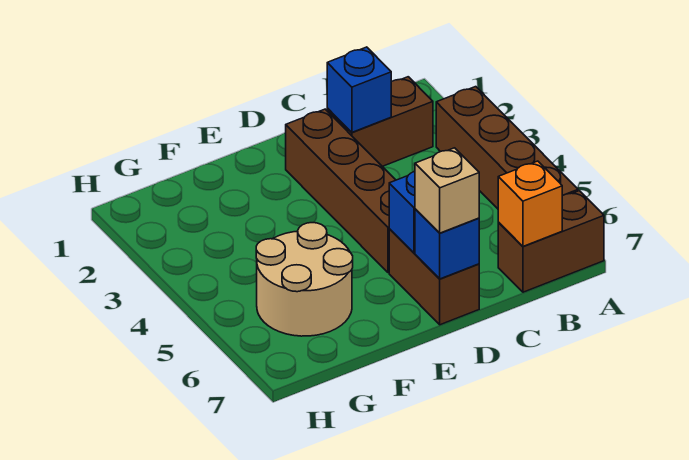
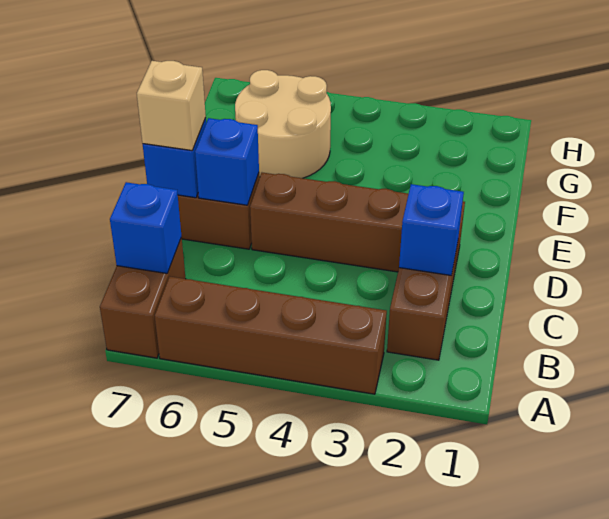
orange brick B7 level 2 -> blue brick B7 level 2

